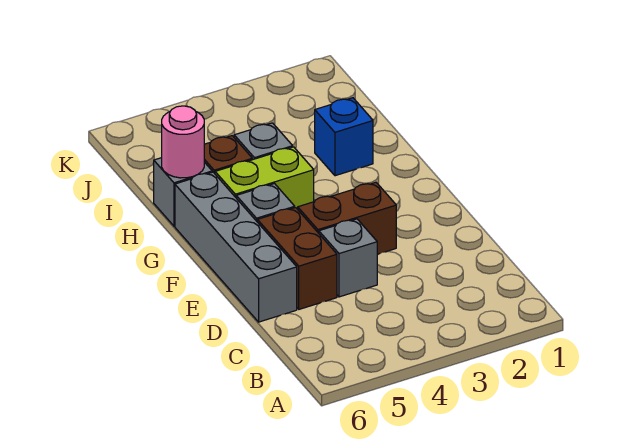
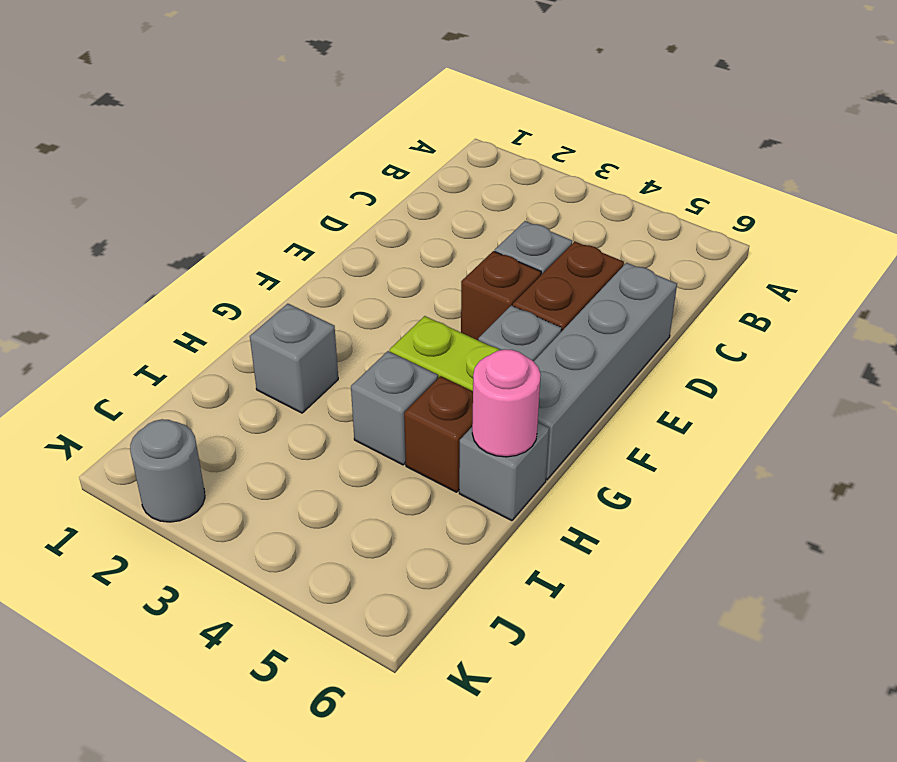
brown brick E3:E4 level 1 -> brown brick E4 level 1
blue brick H2 level 1 -> grey brick H2 level 1
none -> grey round brick K2 level 1

